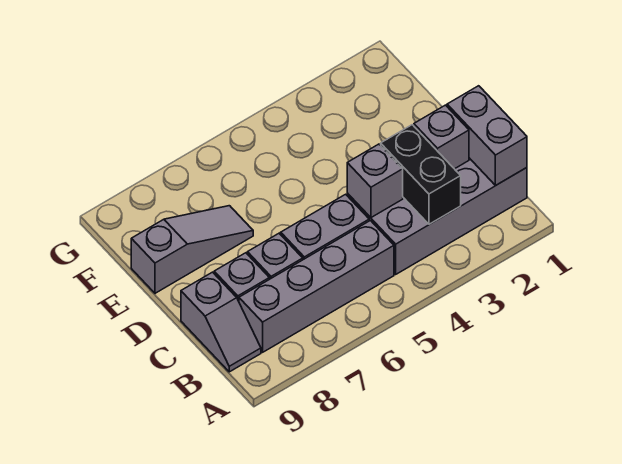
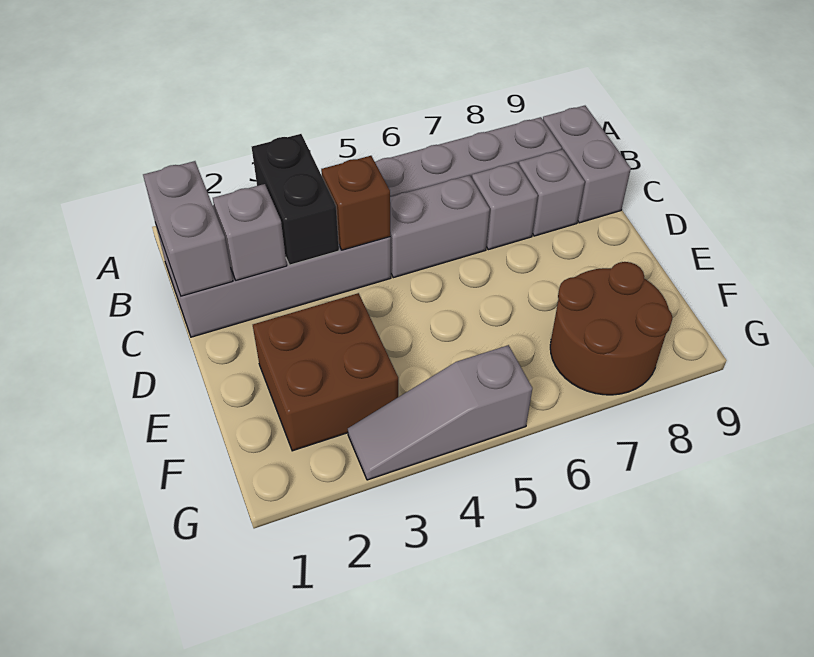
grey slope B9:C9 level 1 top C -> grey brick B9:C9 level 1
grey brick C4 level 2 -> brown brick C4 level 2
none -> brown brick E2:F3 level 1
grey slope E7:E9 level 1 top 9 -> grey slope G3:G5 level 1 top 5
none -> brown round brick F7:G8 level 1

